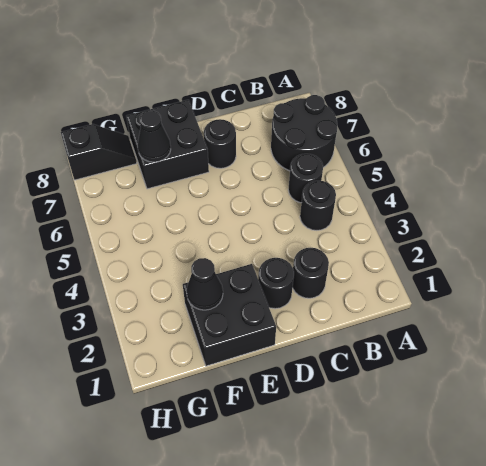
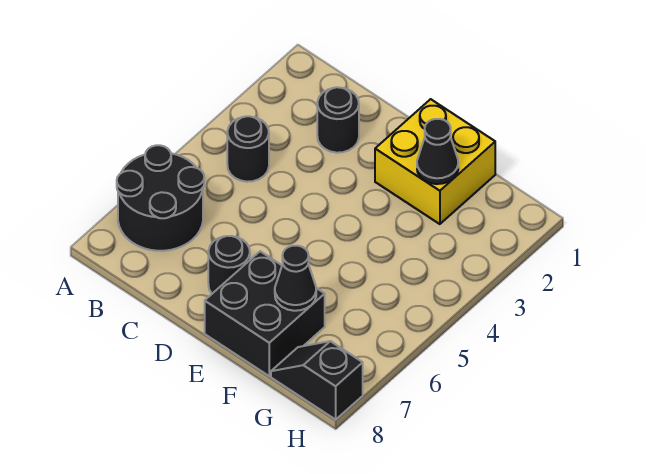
black round brick B5 level 1 -> none
black round brick D2 level 1 -> none
black brick E1:F2 level 1 -> yellow brick E1:F2 level 1

